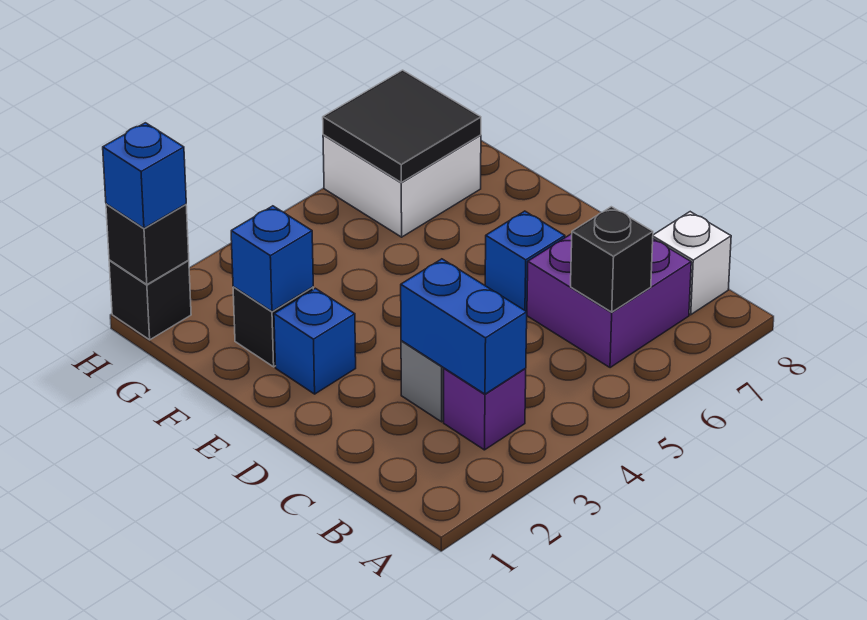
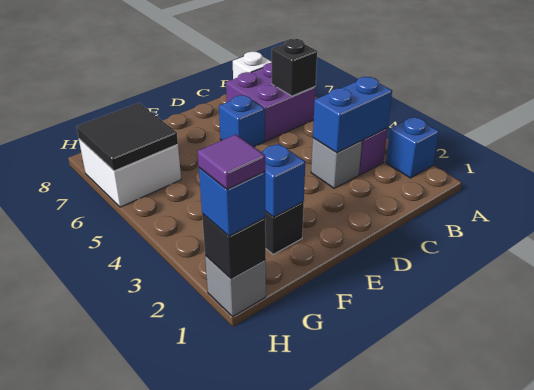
blue brick E2 level 1 -> blue brick A2 level 1
black brick H1 level 1 -> grey brick H1 level 1
none -> purple tile H1 level 4

